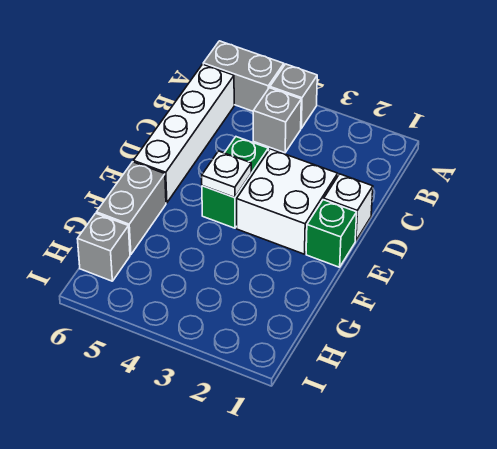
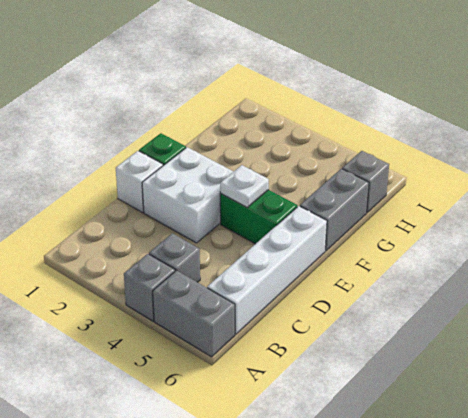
green brick D4:E4 level 1 -> green brick E4:E5 level 1

